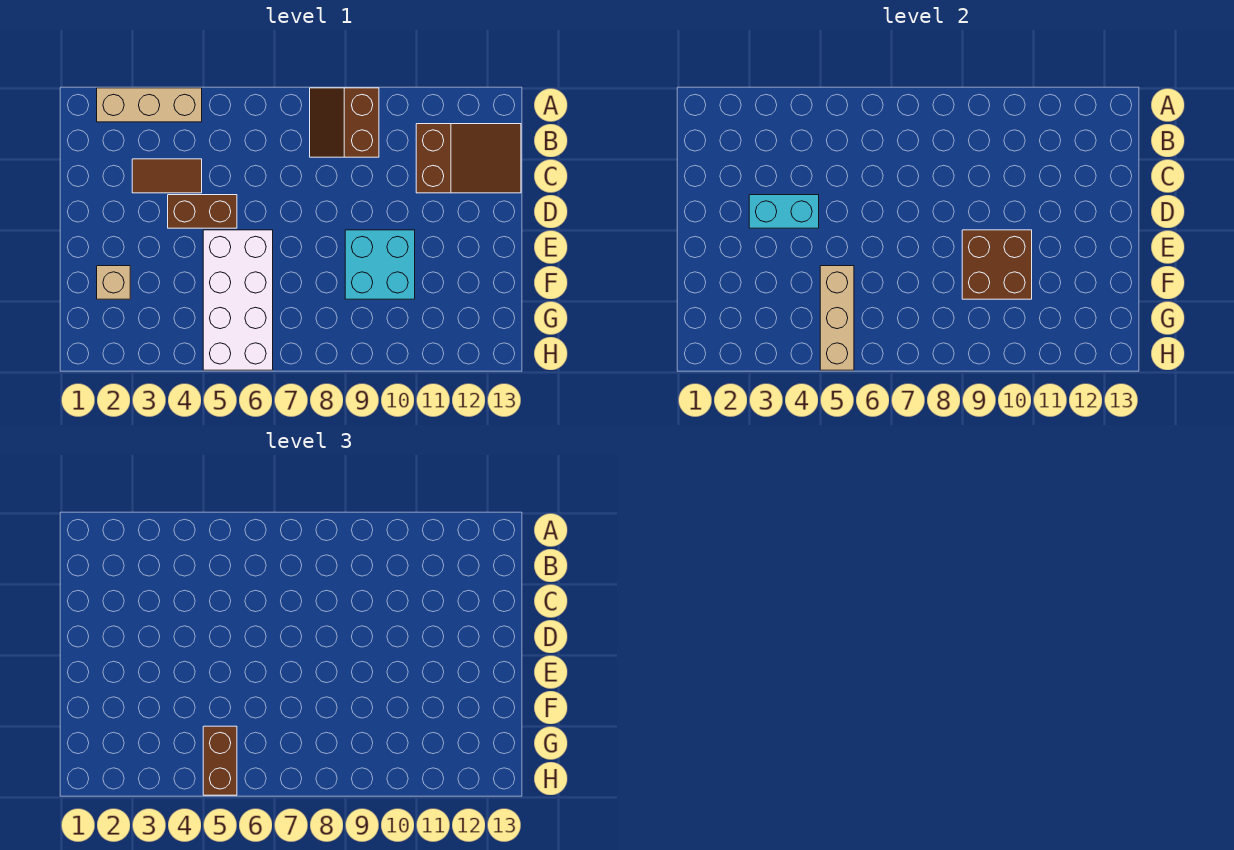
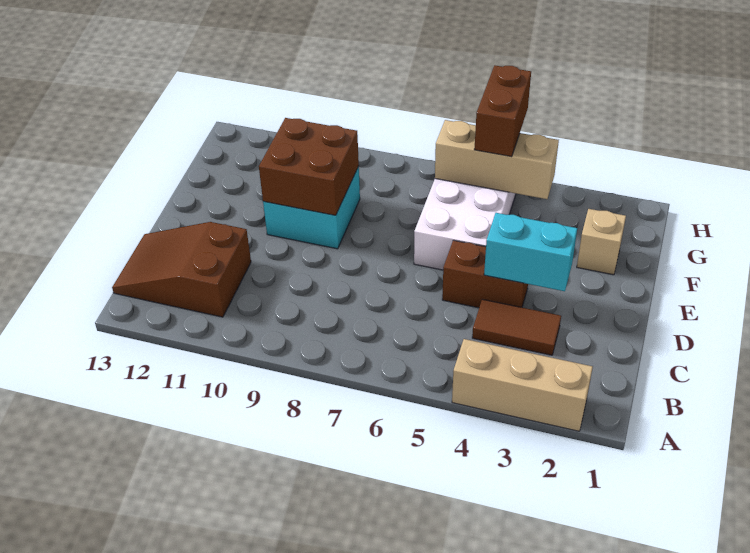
brown slope A8:B9 level 1 top 9 -> none
tan brick F5:H5 level 2 -> tan brick G4:G6 level 2

